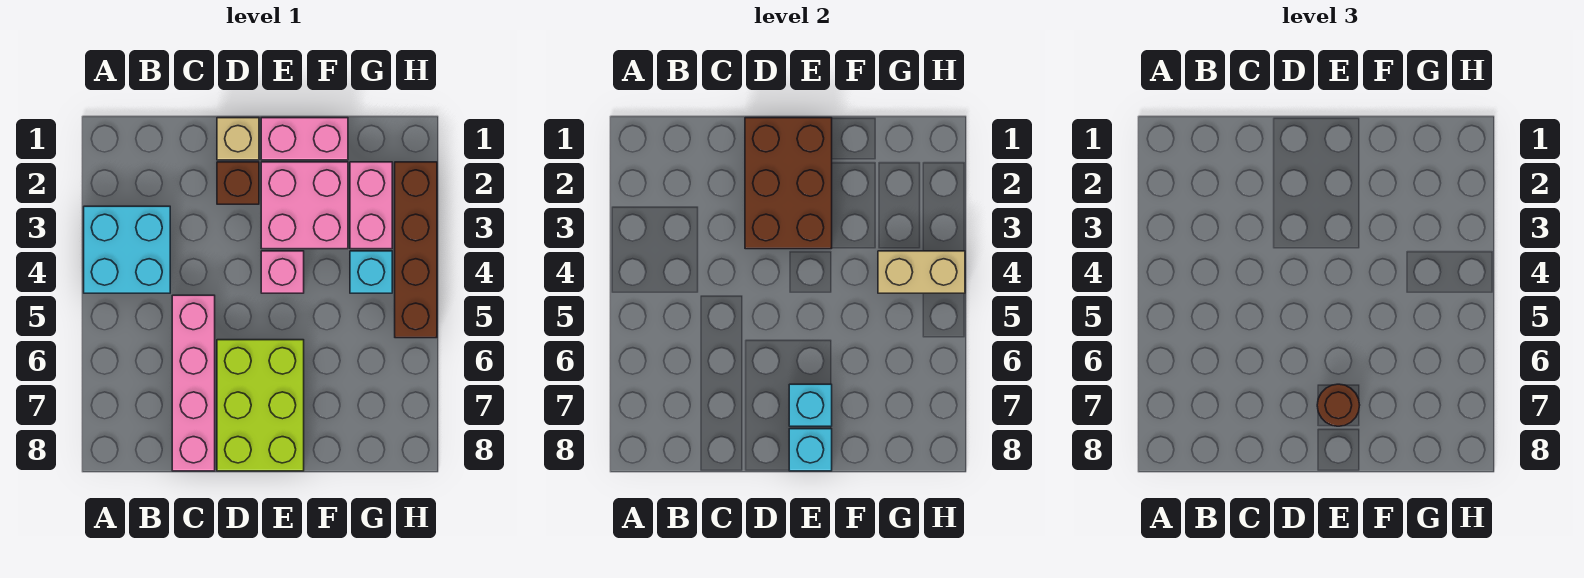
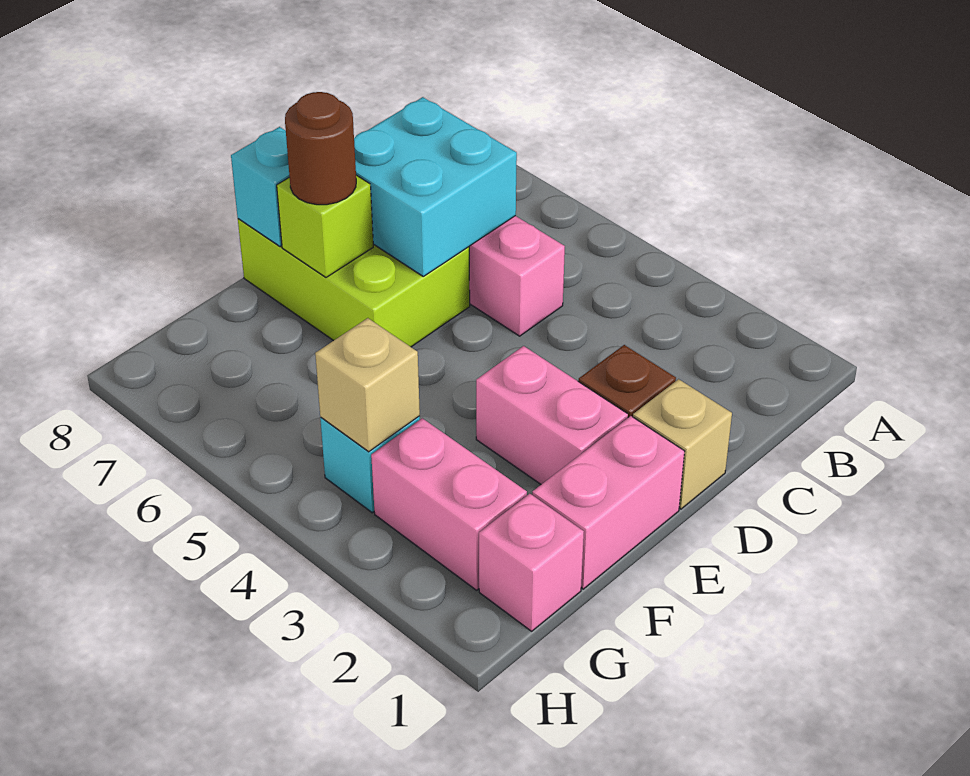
cyan brick A3:B4 level 1 -> cyan brick C6:D7 level 2
brown brick D1:E3 level 2 -> none
pink brick E2:F3 level 1 -> pink brick E2:E3 level 1
pink brick E4 level 1 -> pink brick G1 level 1
cyan brick E7 level 2 -> lime brick E7 level 2
tan brick G4:H4 level 2 -> tan brick G4 level 2
brown brick H2:H5 level 1 -> none

